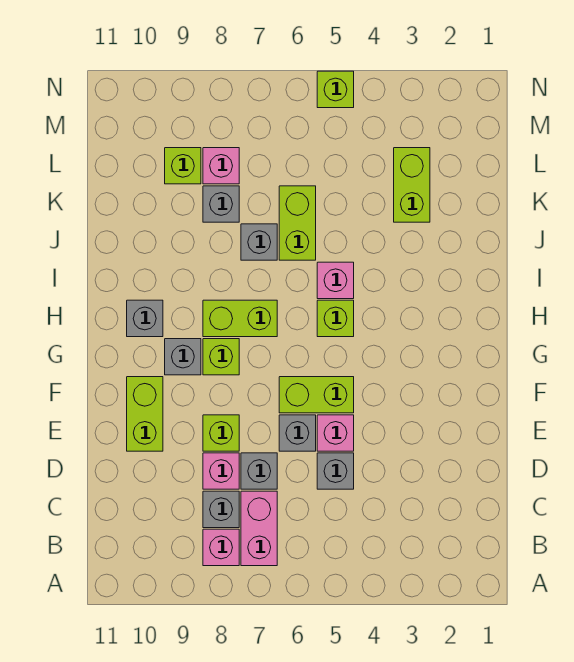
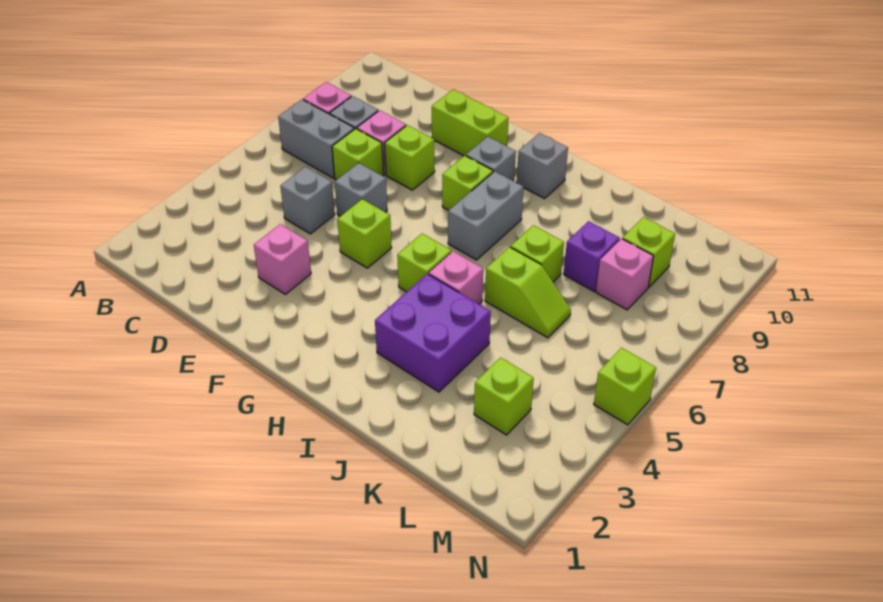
pink brick B7:C7 level 1 -> grey brick B7:C7 level 1
grey brick D7 level 1 -> lime brick D7 level 1
pink brick E5 level 1 -> pink brick E3 level 1
lime brick F5:F6 level 1 -> lime brick F5 level 1
lime brick H7:H8 level 1 -> grey brick H7:H8 level 1
none -> purple brick I3:J4 level 1
lime brick J6:K6 level 1 -> lime slope J6:K6 level 1 top J
grey brick J7 level 1 -> lime brick J7 level 1
lime brick K3:L3 level 1 -> lime brick L3 level 1
grey brick K8 level 1 -> purple brick K8 level 1

